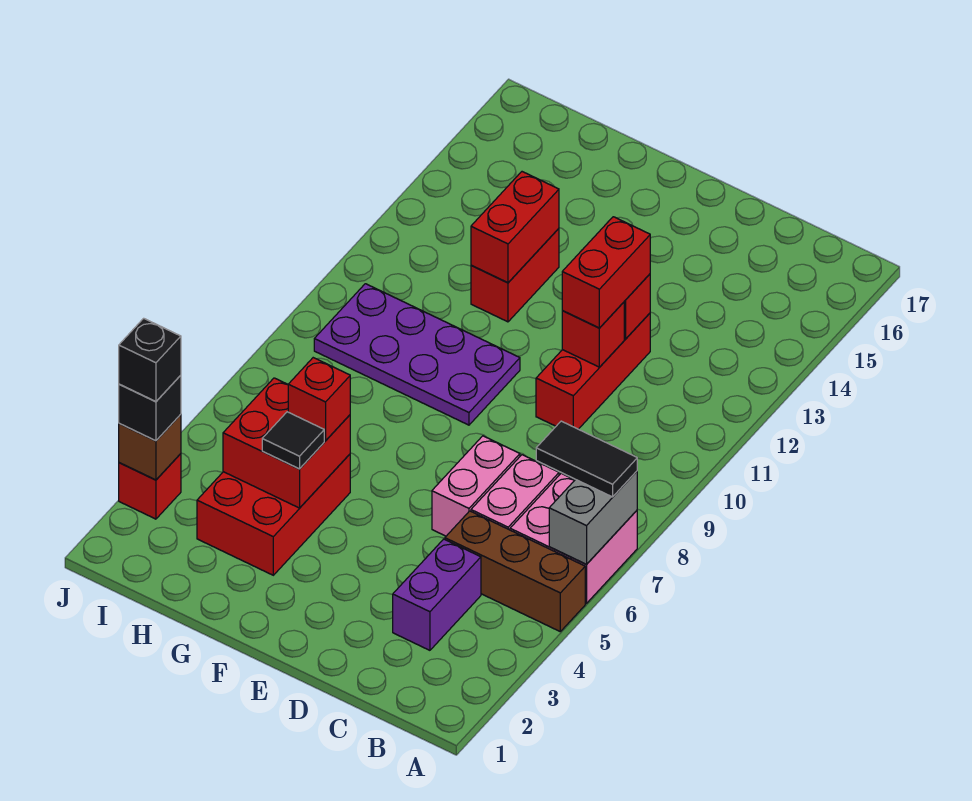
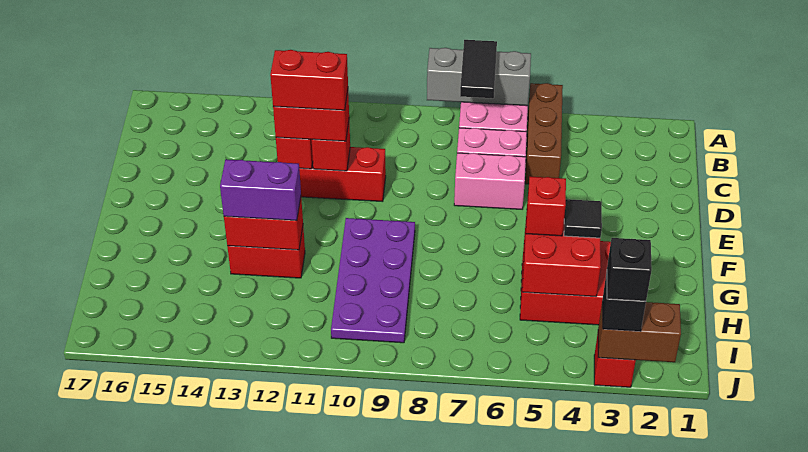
grey brick A6:A7 level 2 -> grey brick A6:A8 level 2
purple brick C3:C4 level 1 -> purple brick G12:G13 level 3
none -> red brick D11:D12 level 4
brown brick J3 level 2 -> brown brick J2:J3 level 2

